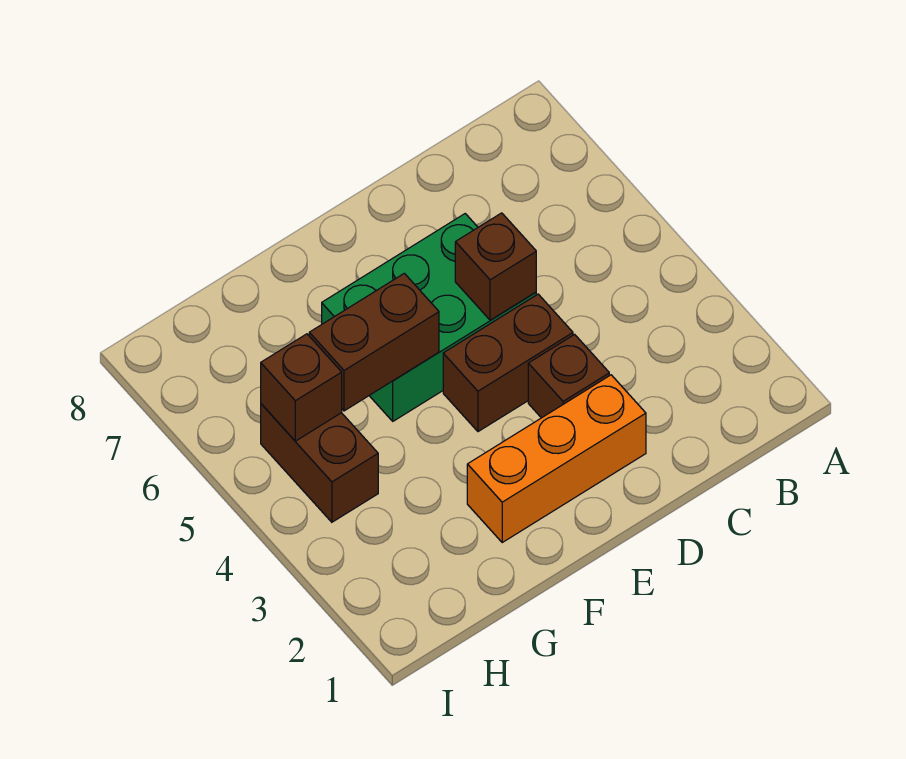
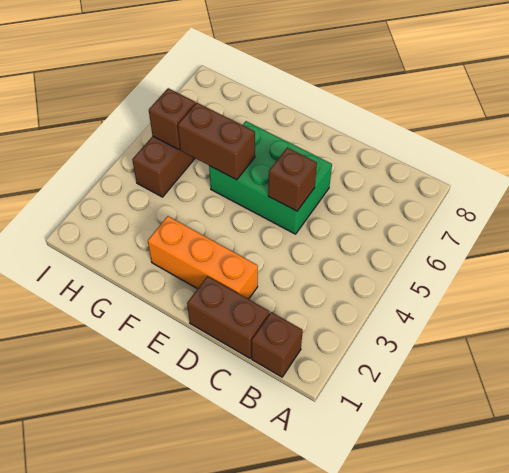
brown brick D3 level 1 -> brown brick B1 level 1
brown brick D4:E4 level 1 -> brown brick C1:D1 level 1

